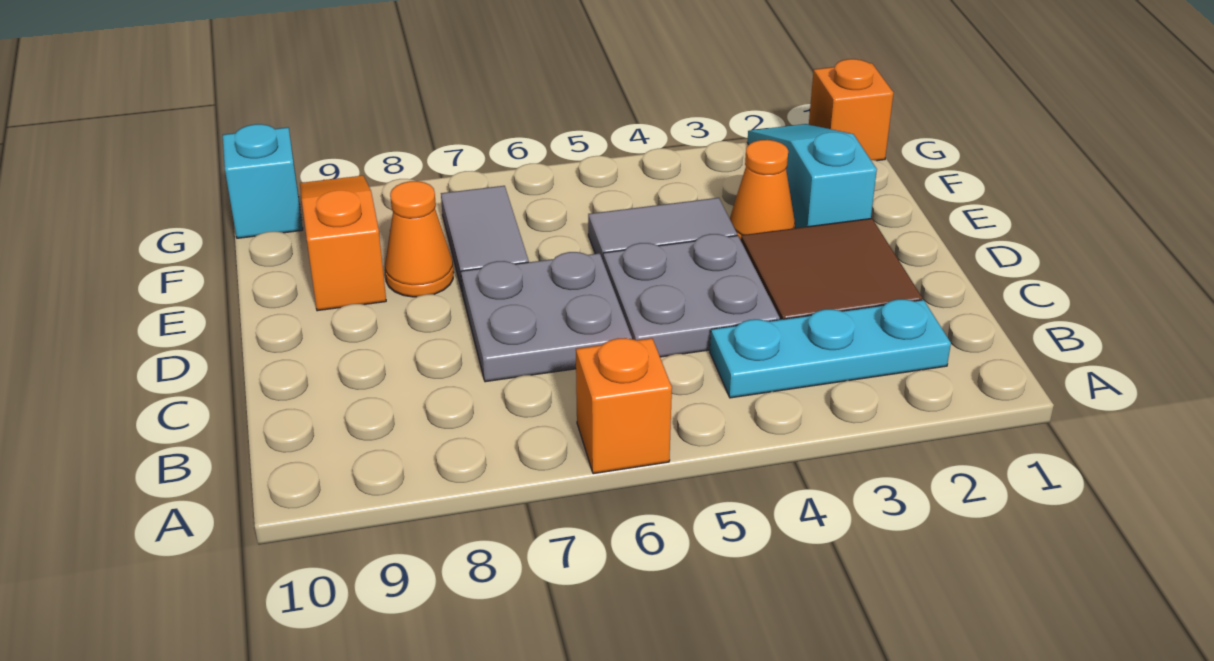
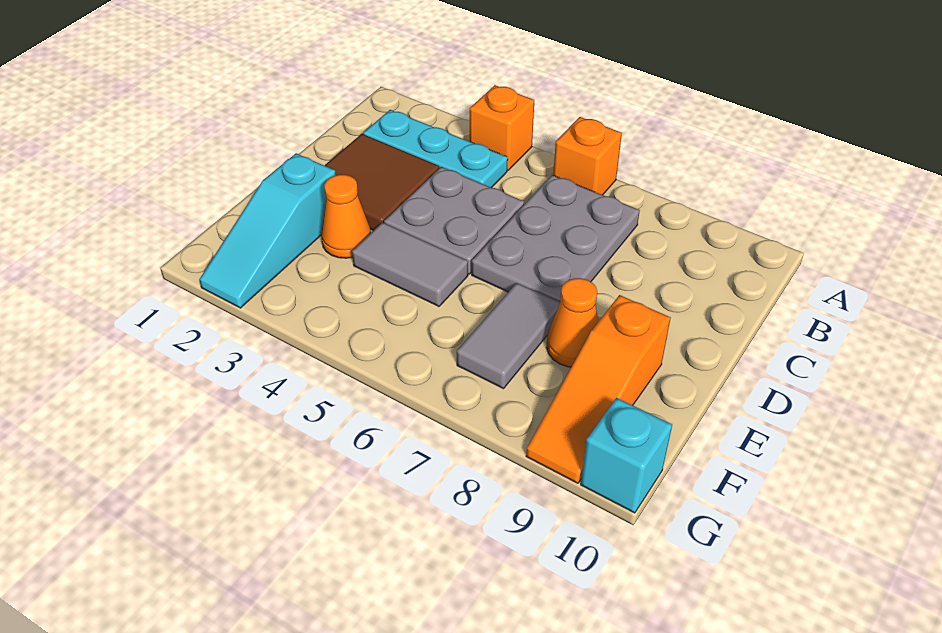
grey plate C6:D7 level 1 -> grey plate B6:D7 level 1
orange brick G1 level 1 -> orange brick A4 level 1

